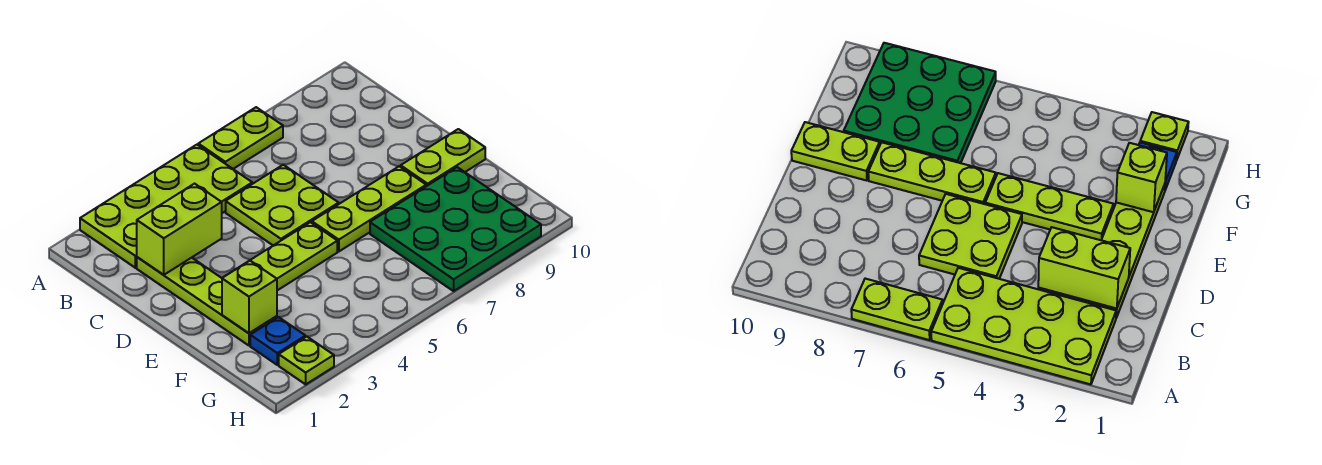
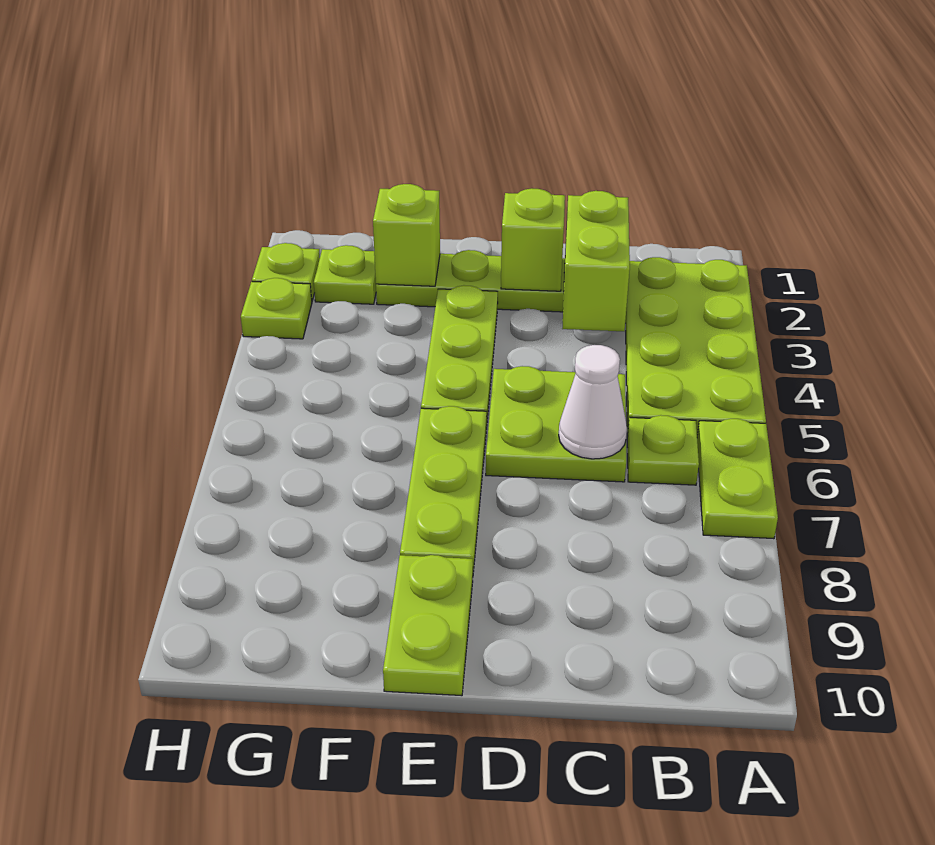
none -> lime plate B6 level 1
none -> white cone C6 level 2
none -> lime brick D2 level 2
green plate F7:H9 level 1 -> none
blue plate G2 level 1 -> lime plate G2 level 1
none -> lime plate H3 level 1

